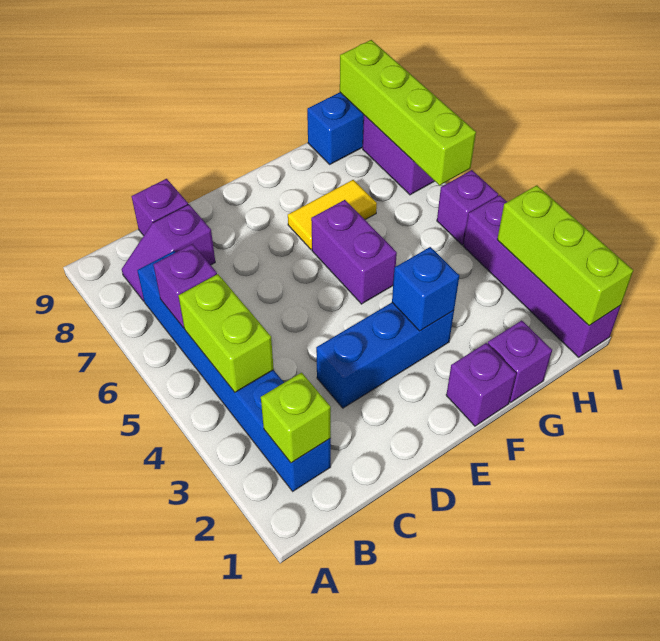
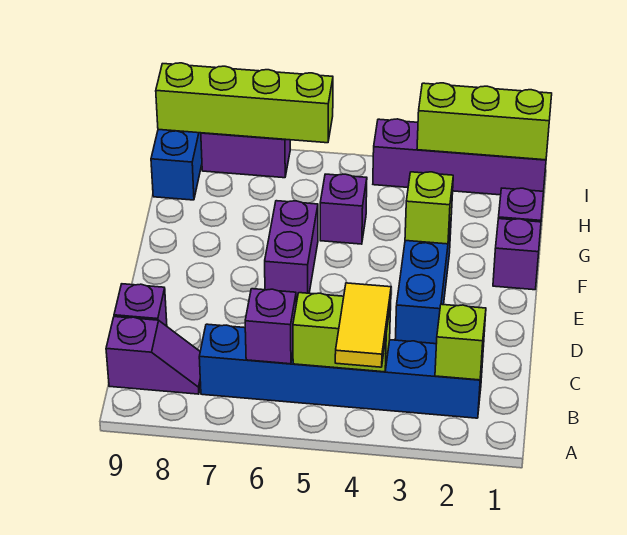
purple slope B8:C8 level 1 top C -> purple slope B8:B9 level 1 top 9
blue brick F3 level 2 -> lime brick F3 level 2
purple brick F5:F6 level 1 -> purple brick E6:F6 level 1
yellow tile F7:G7 level 1 -> yellow tile A4:B4 level 3
purple brick I5 level 1 -> purple brick G5 level 1

